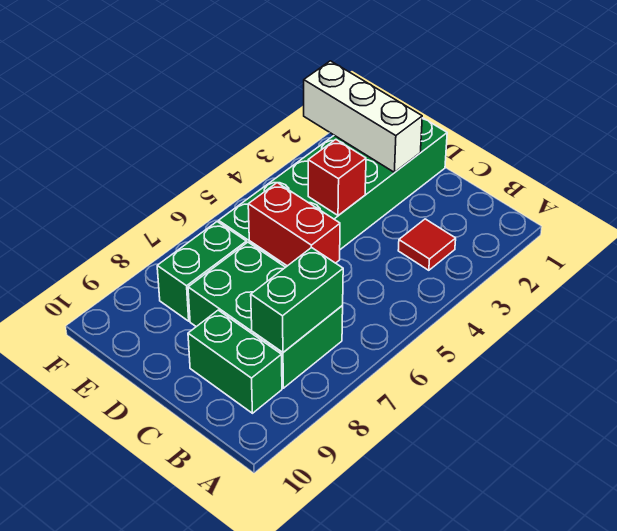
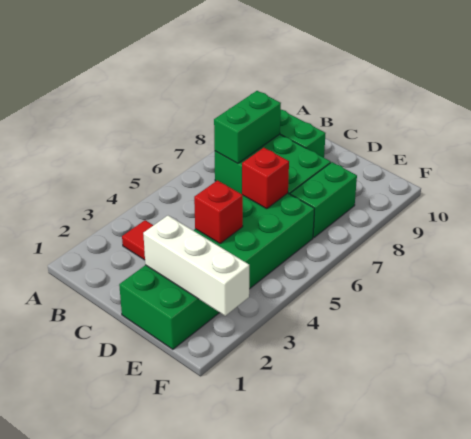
red brick C6:D6 level 2 -> red brick D6 level 2

